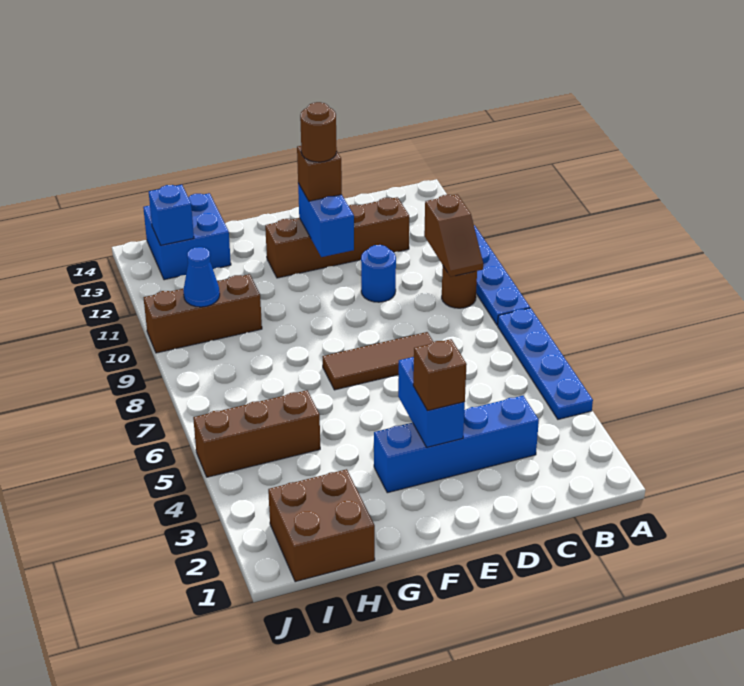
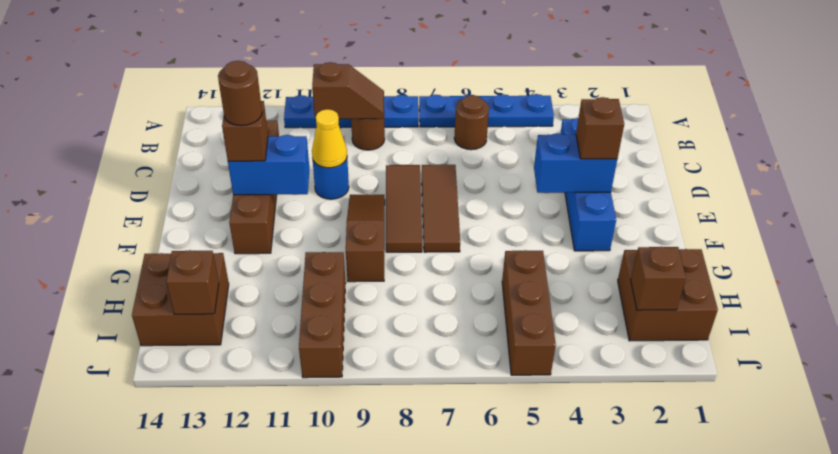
none -> brown round brick B6 level 1
none -> brown tile D8:F8 level 1
none -> yellow cone D10 level 2
none -> brown slope E9:G9 level 1 top G
blue brick H13:I14 level 1 -> brown brick H13:I14 level 1
none -> brown brick I2 level 2
blue cone I10 level 2 -> none
blue brick I13 level 2 -> brown brick I13 level 2

